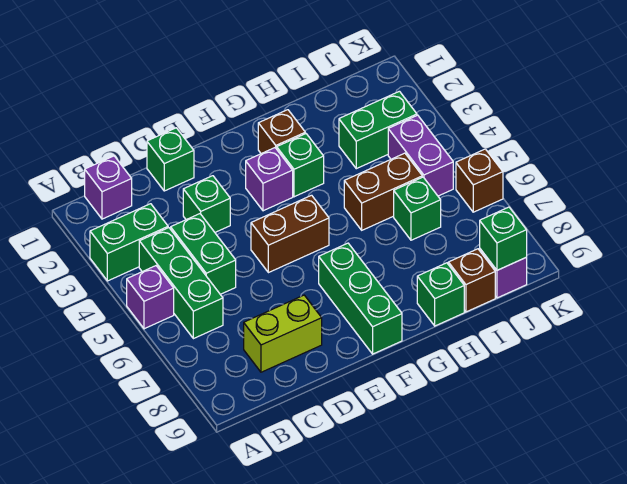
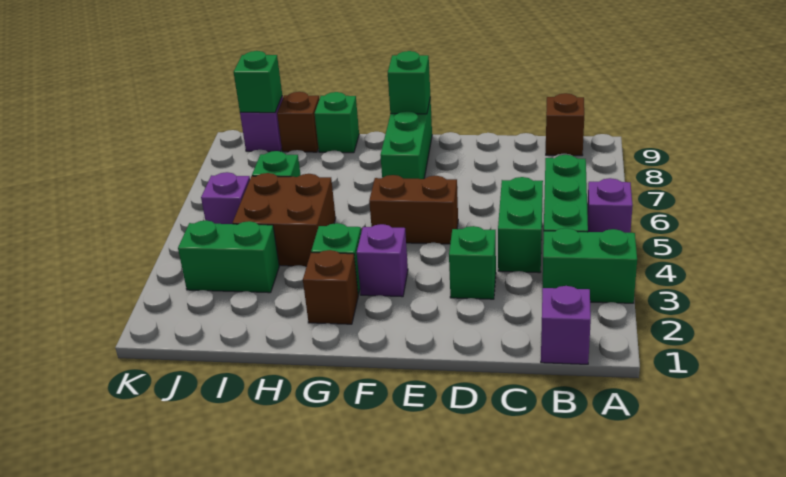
lime brick C8:D8 level 1 -> none
green brick D1 level 1 -> green brick F9 level 2
brown brick H5:I5 level 1 -> brown brick H4:I5 level 1
purple brick J4:J5 level 1 -> purple brick J5 level 1
brown brick K6 level 1 -> brown brick B9 level 1

